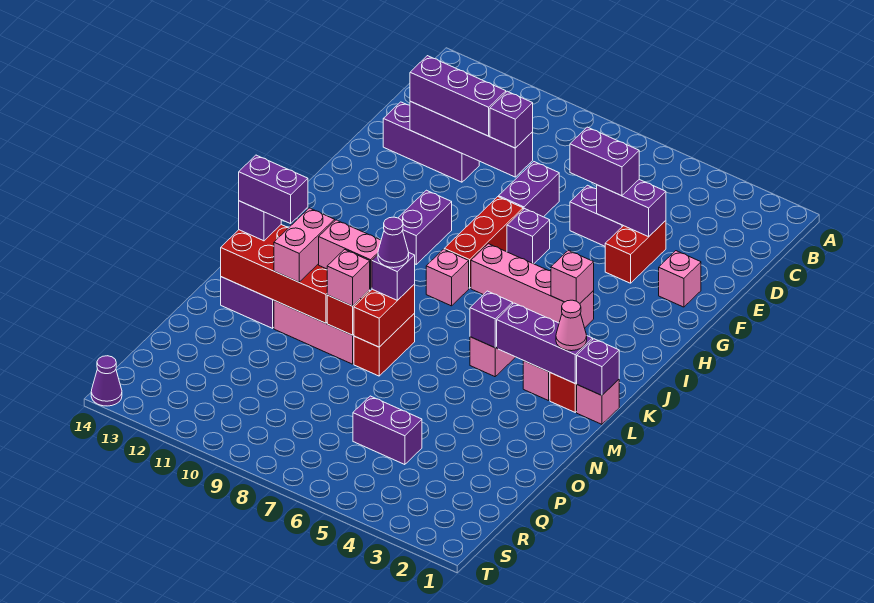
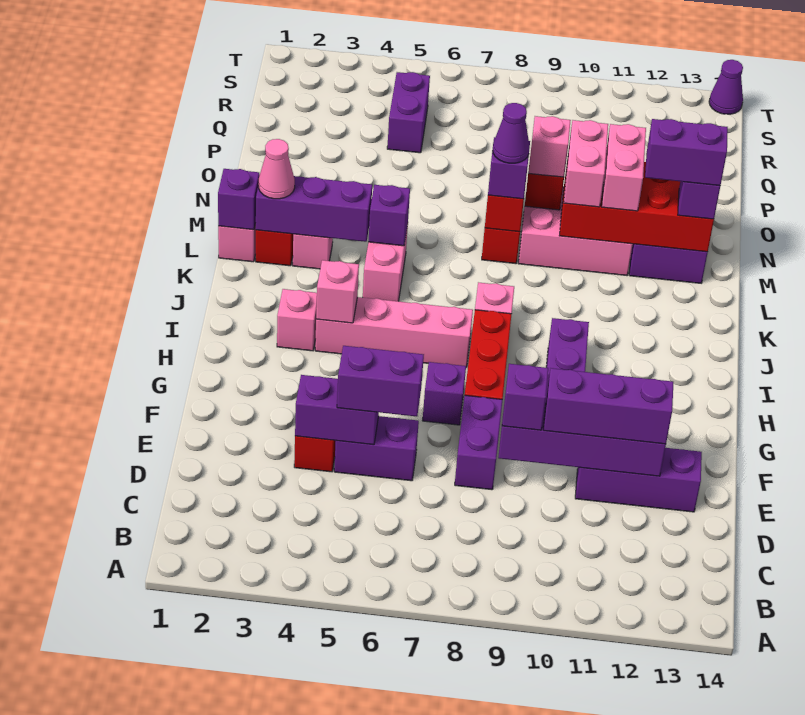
pink brick F2 level 1 -> pink brick I3 level 1
pink brick M9:M10 level 3 -> pink brick M10:N10 level 3
purple brick Q5:Q6 level 1 -> purple brick Q5:R5 level 1

